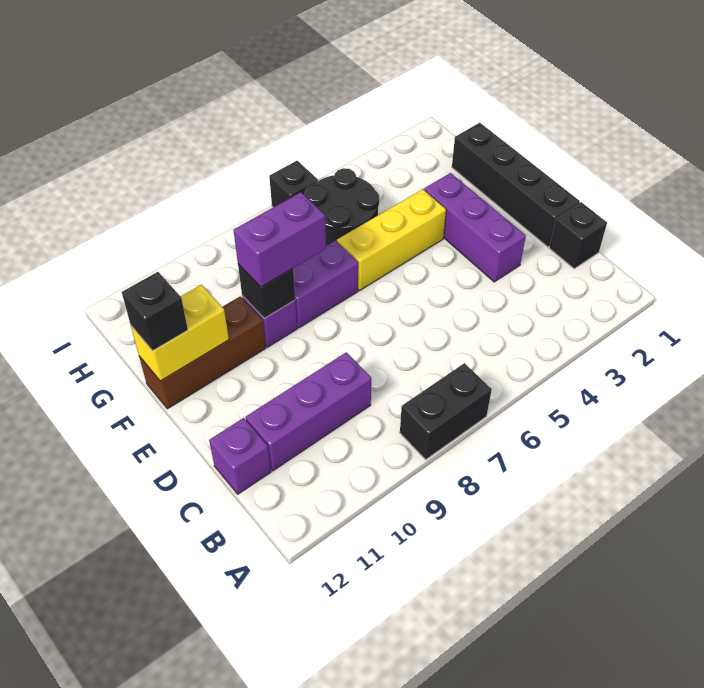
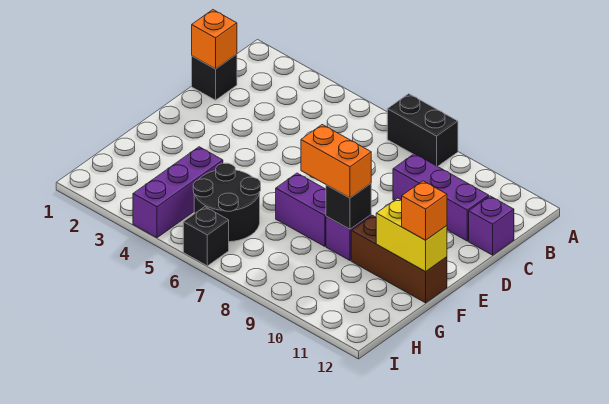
none -> orange brick C1 level 2
black brick D1:G1 level 1 -> none
purple brick D3:F3 level 1 -> purple brick G4:I4 level 1
yellow brick F4:F6 level 1 -> none
purple brick F8:F9 level 3 -> orange brick F8:F9 level 3
black brick F12 level 3 -> orange brick F12 level 3

